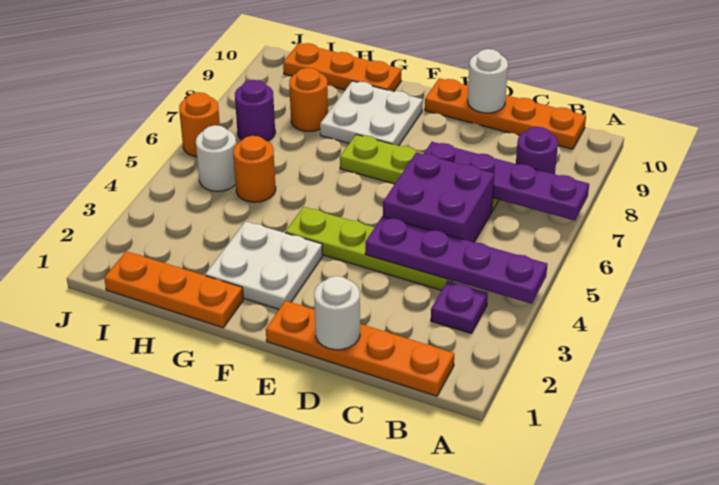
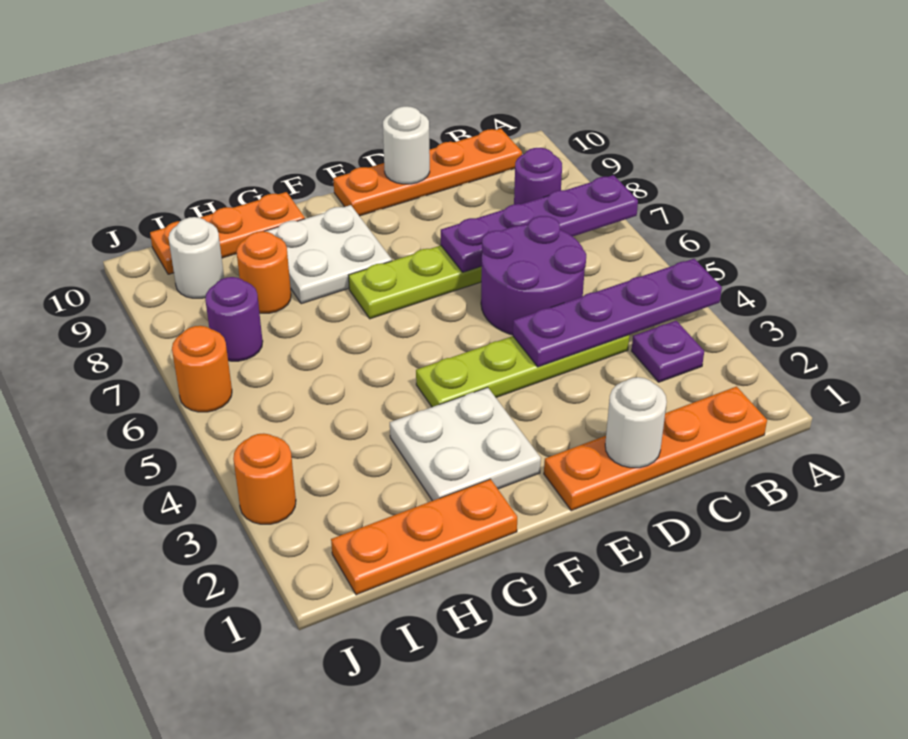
purple brick C5:D6 level 1 -> purple round brick C5:D6 level 1
orange round brick H5 level 1 -> orange round brick J3 level 1
white round brick I5 level 1 -> white round brick I9 level 1

